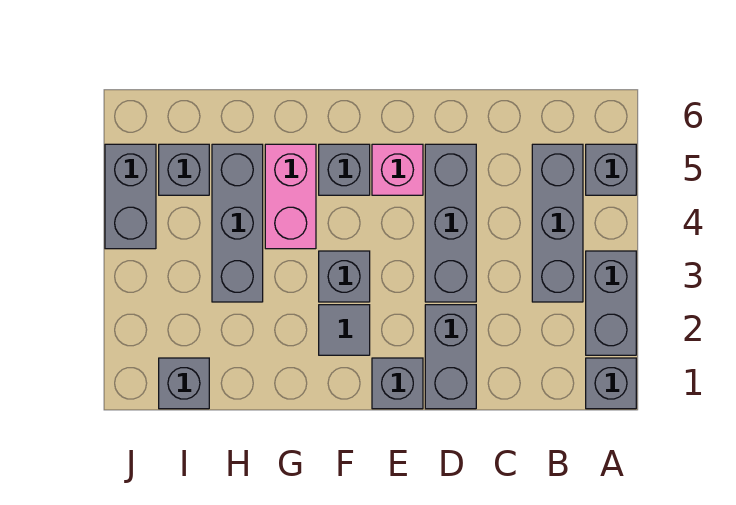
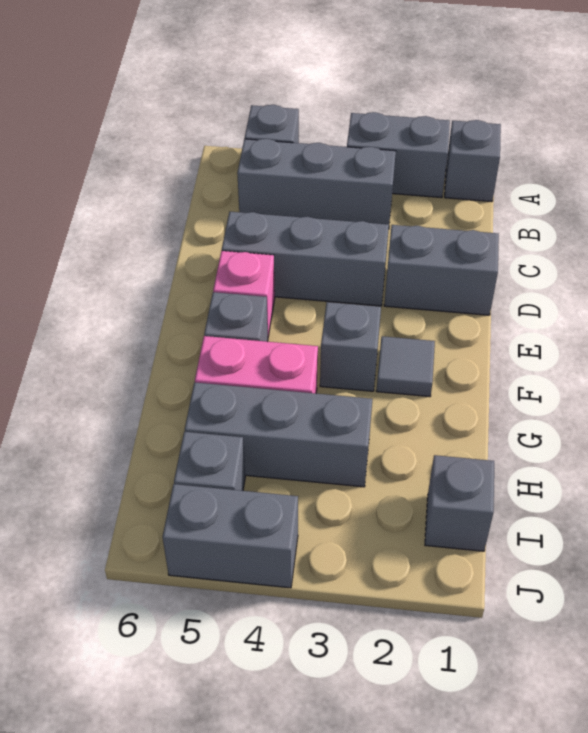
grey brick E1 level 1 -> none

